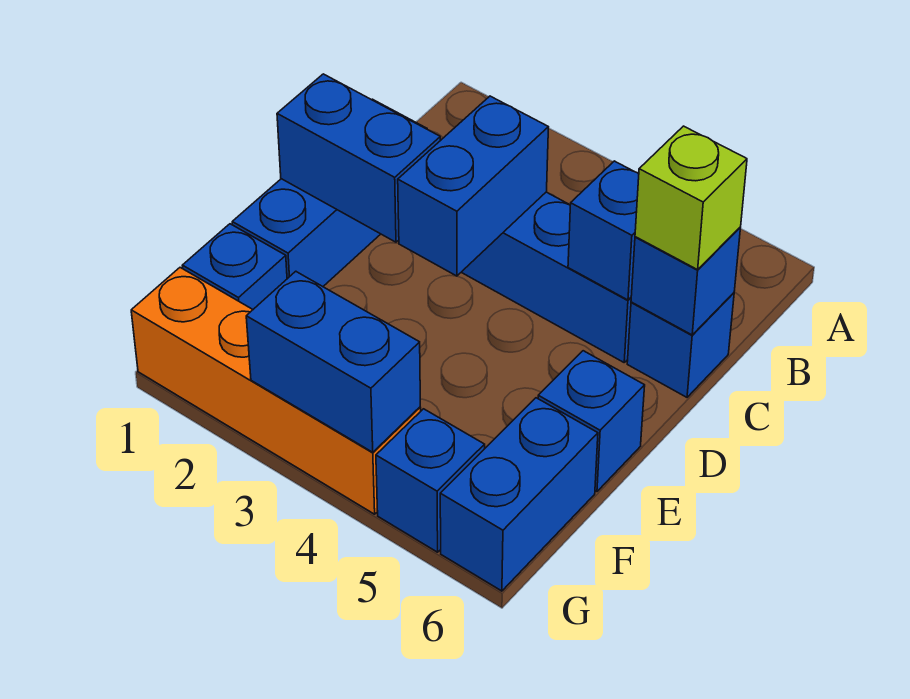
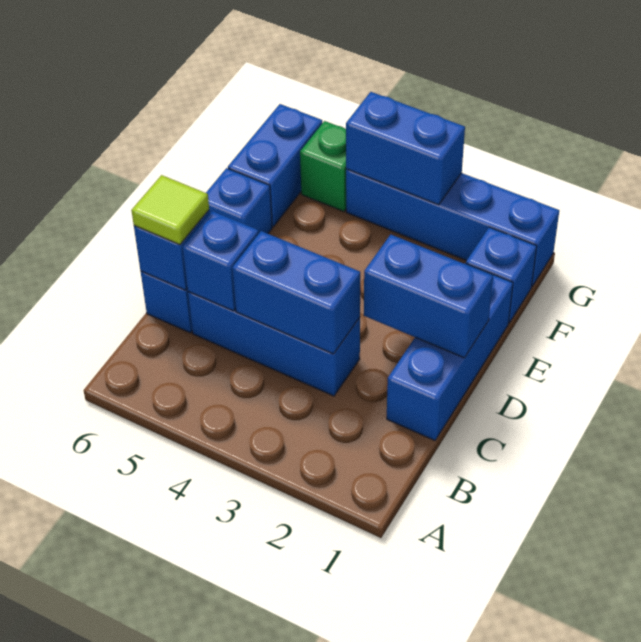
blue brick C3:D3 level 2 -> blue brick C3:C4 level 2
lime brick C6 level 3 -> lime tile C6 level 3
orange brick G1:G4 level 1 -> blue brick G1:G4 level 1
blue brick G5 level 1 -> green brick G5 level 1

